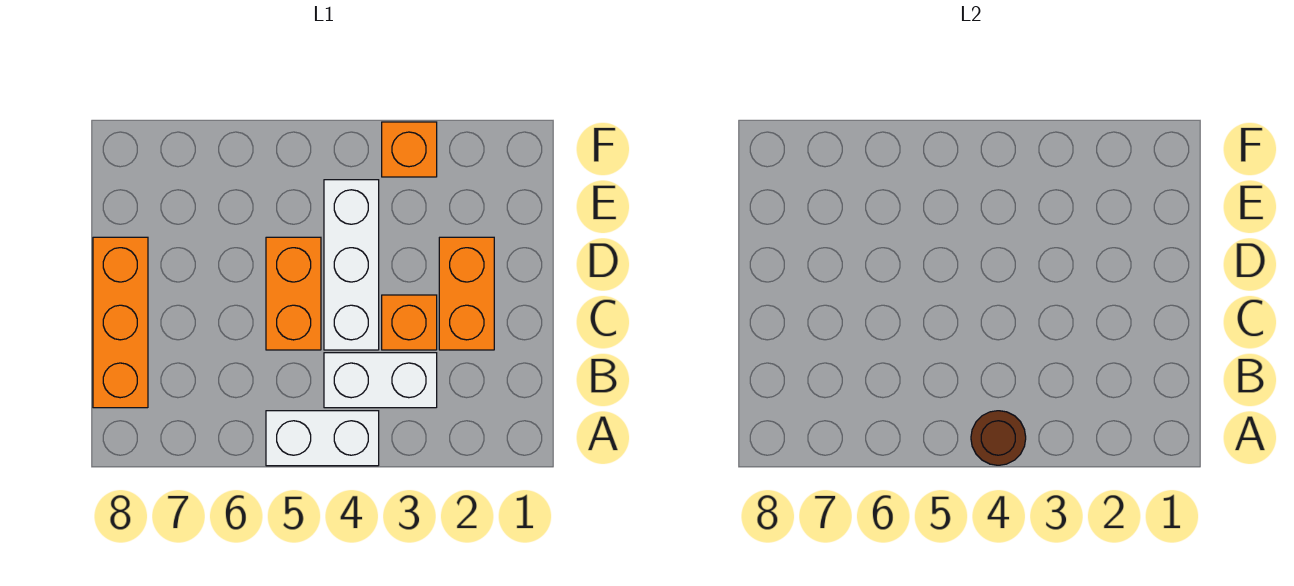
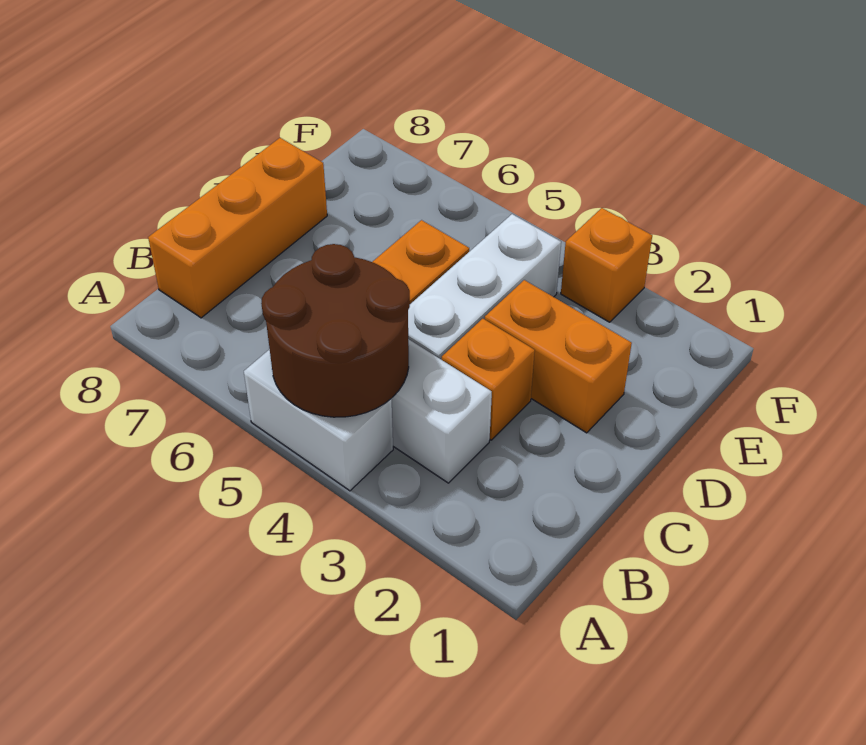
brown round brick A4 level 2 -> brown round brick A4:B5 level 2
orange brick C2:D2 level 1 -> orange brick D2:D3 level 1

